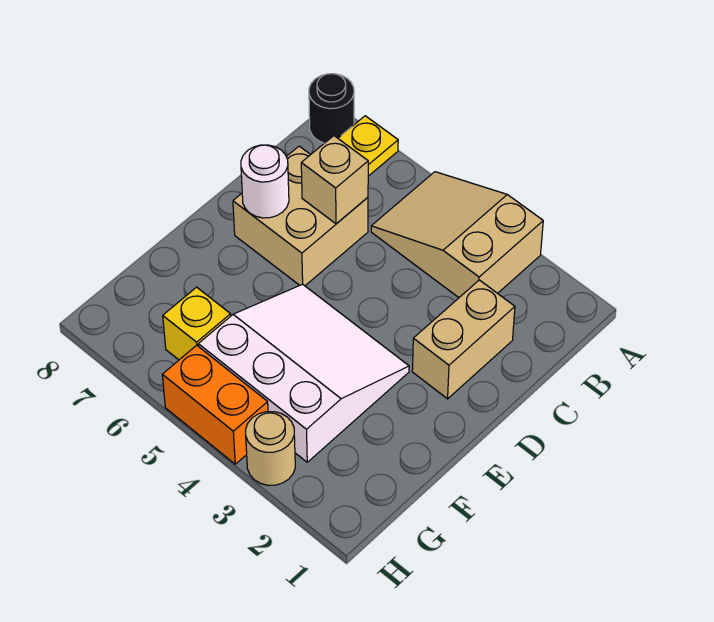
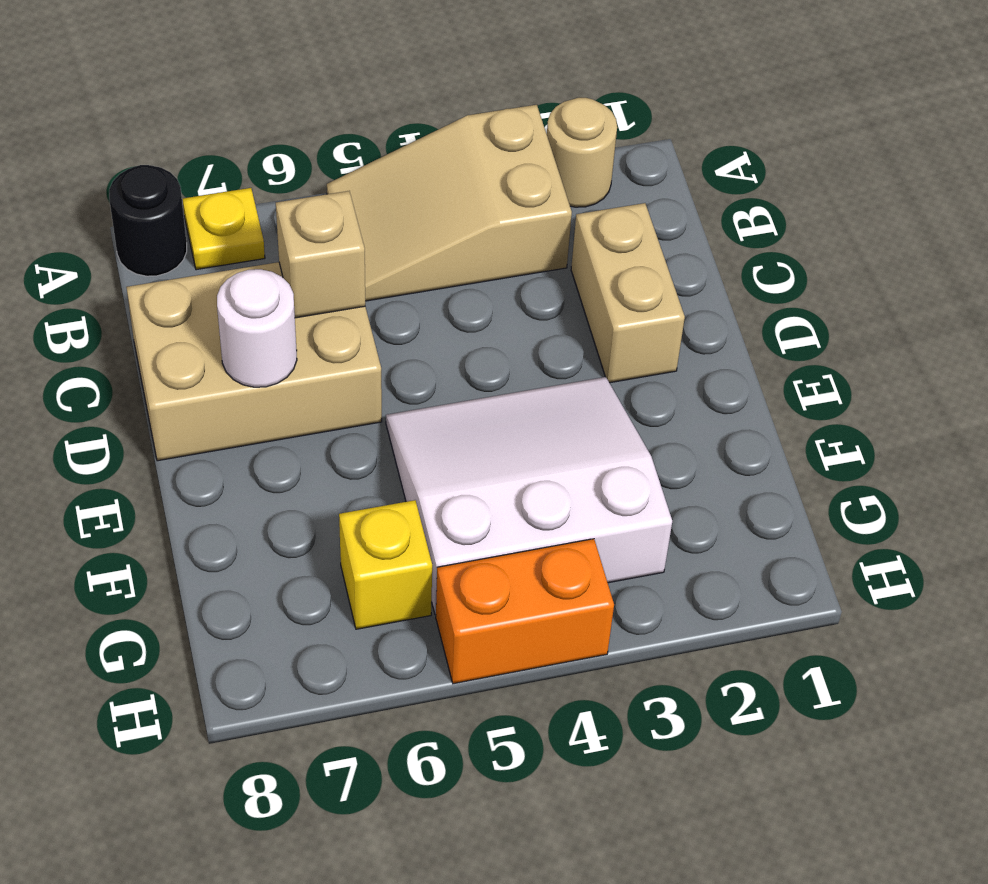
tan brick C6:D7 level 1 -> tan brick C6:D8 level 1
tan round brick H3 level 1 -> tan round brick A2 level 1

